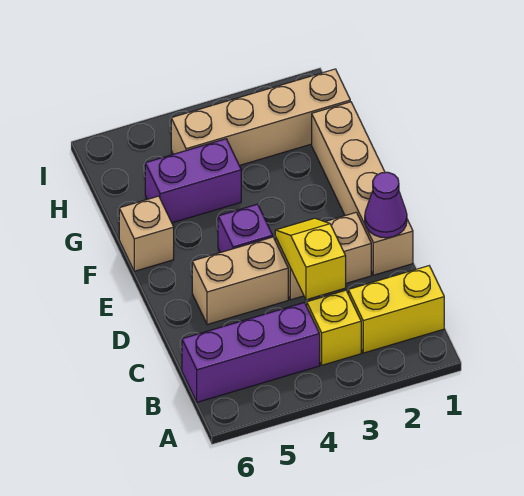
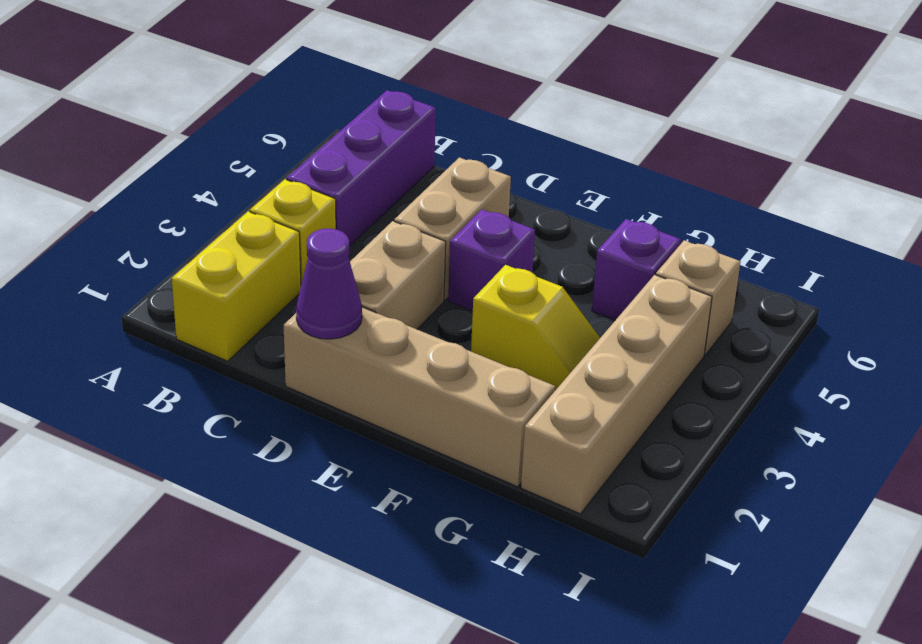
yellow slope C3:D3 level 2 top C -> yellow slope F3:G3 level 1 top F
tan brick F6 level 1 -> tan brick H5 level 1
purple brick G4:G5 level 1 -> purple brick G5 level 1

